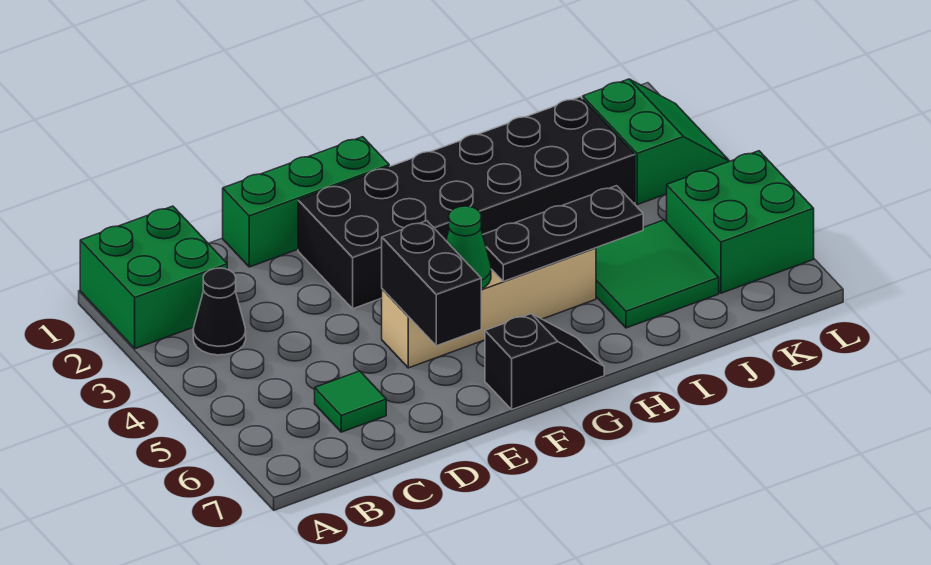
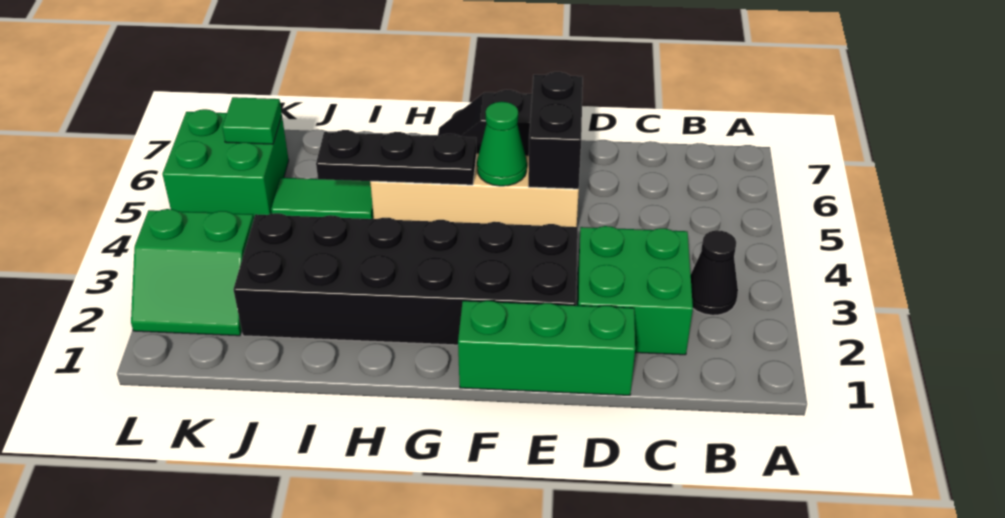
green brick A1:B2 level 1 -> green brick C2:D3 level 1
green tile C6 level 1 -> green tile K6 level 2
green tile I5:J6 level 1 -> green tile I5:J5 level 1
green slope K2:L3 level 1 top K -> green slope K2:L3 level 1 top 3

